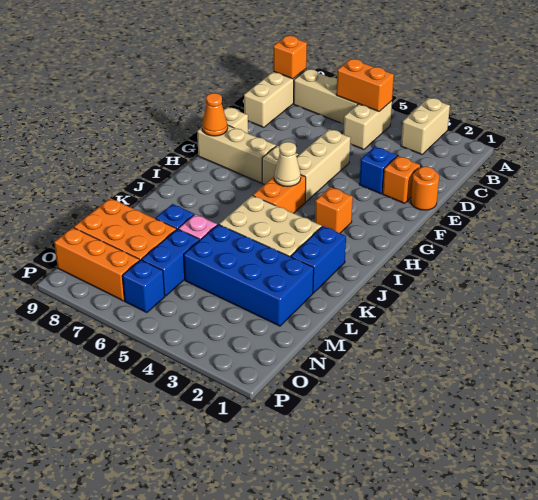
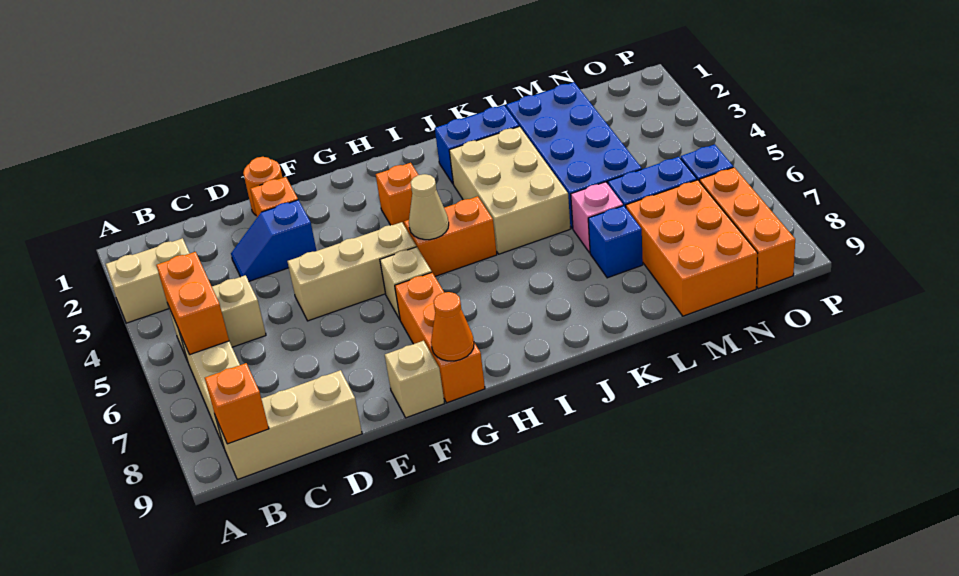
tan brick G7:G9 level 1 -> orange brick G7:G9 level 1

